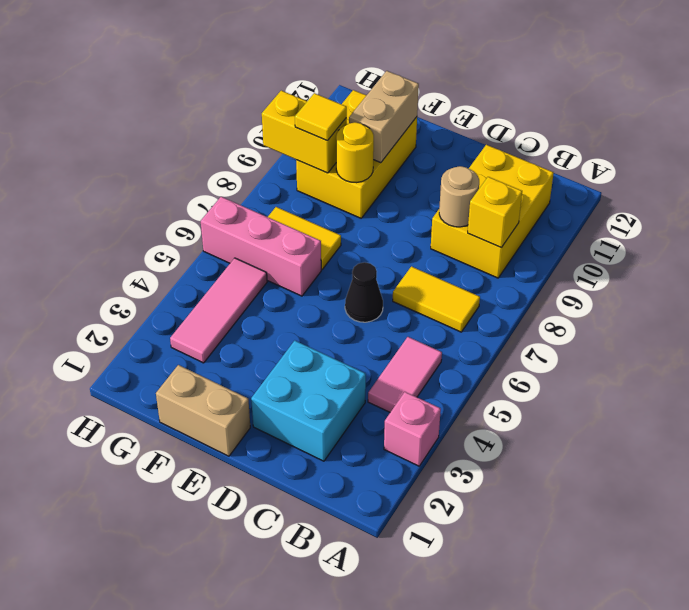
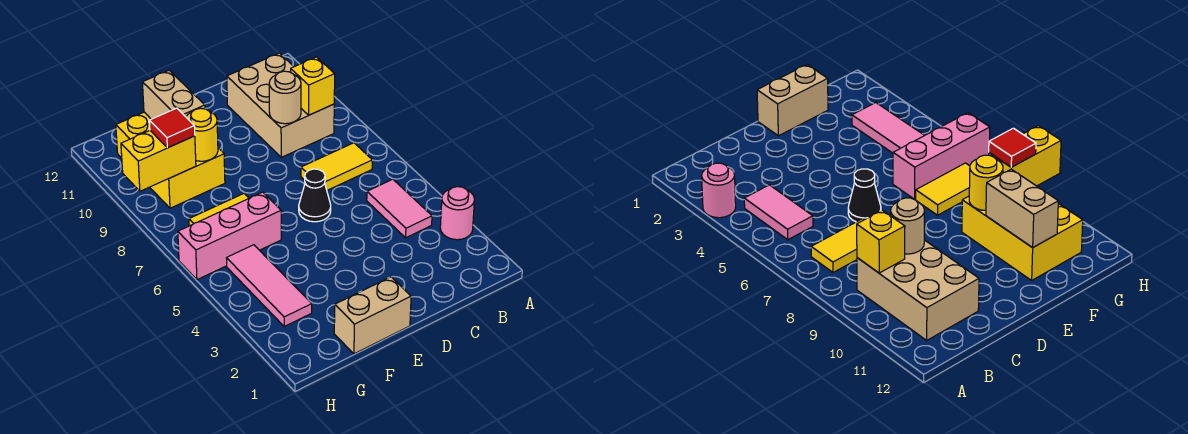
pink brick A3 level 1 -> pink round brick A3 level 1
yellow brick B9:C11 level 1 -> tan brick B9:C11 level 1
cyan brick C2:D3 level 1 -> none
yellow tile G9 level 3 -> red tile G9 level 3

